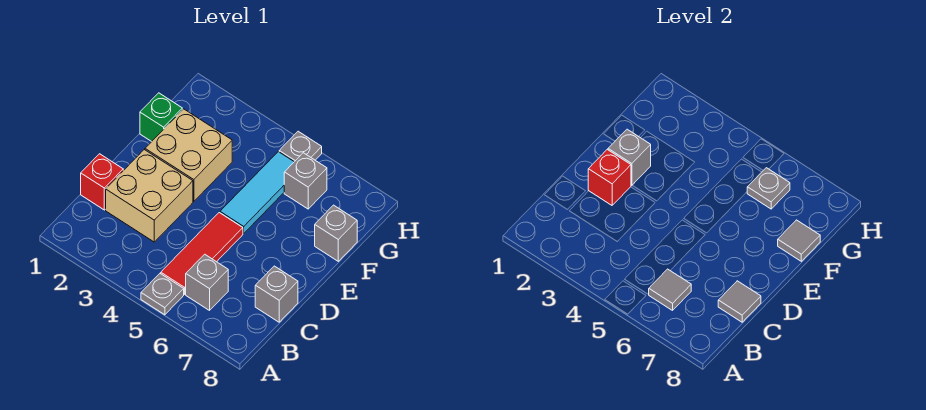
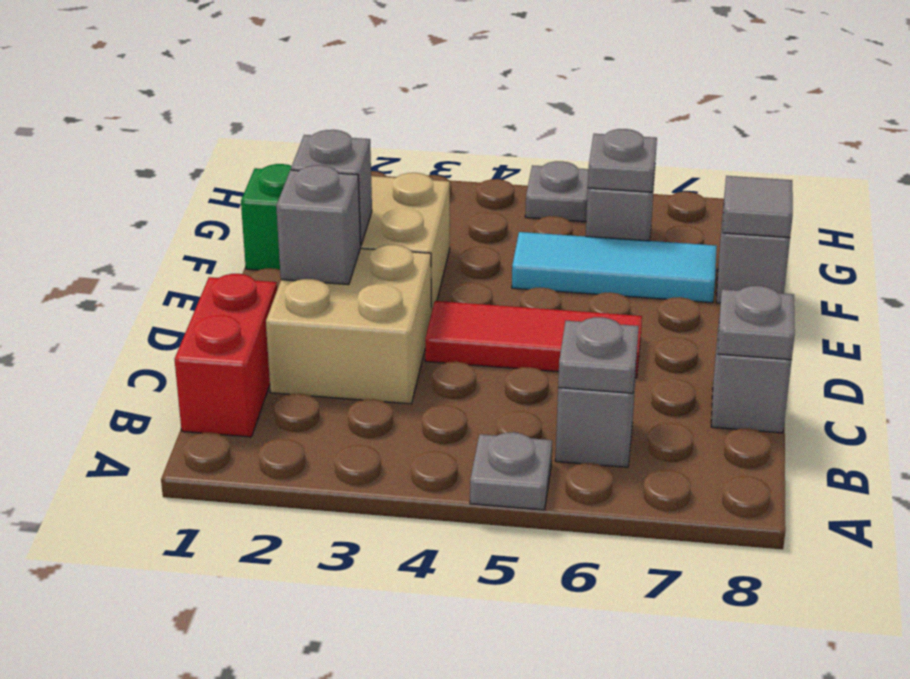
red tile B5:D5 level 1 -> red tile D4:D6 level 1
grey tile B6 level 2 -> grey plate B6 level 2
red brick C1 level 1 -> red brick B1:C1 level 1
grey tile C8 level 2 -> grey plate C8 level 2
red brick D2 level 2 -> grey brick D2 level 2
cyan tile E5:G5 level 1 -> cyan tile F5:F7 level 1

